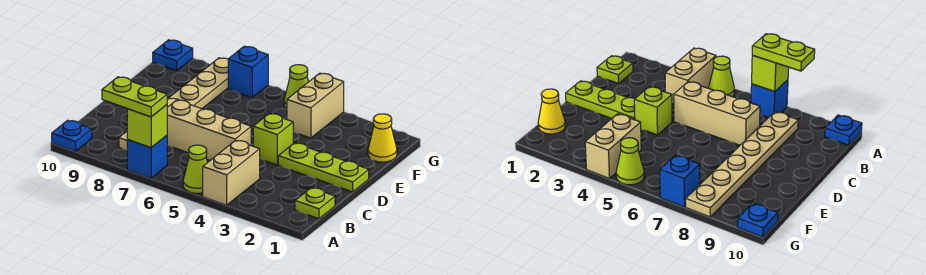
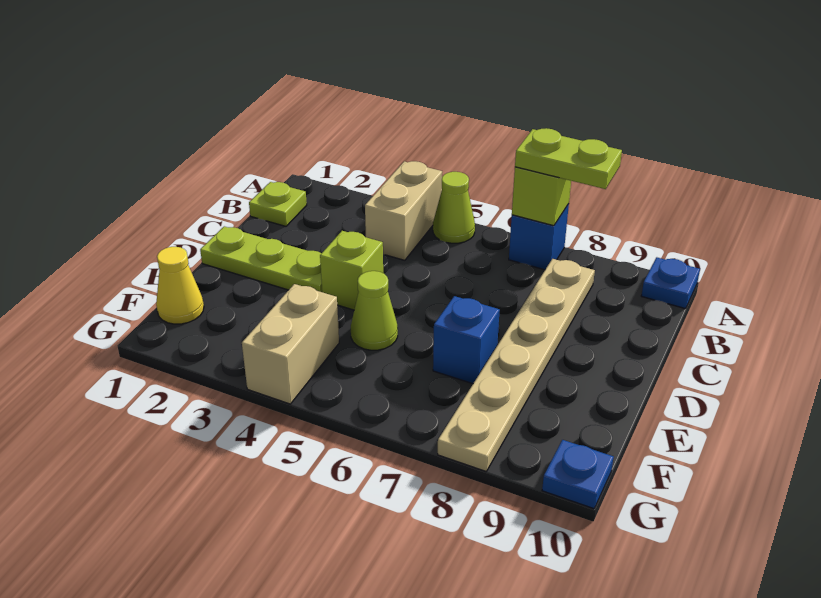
tan brick C5:C7 level 1 -> none
lime cone G5 level 1 -> lime cone E5 level 1
blue brick G7 level 1 -> blue brick E7 level 1

